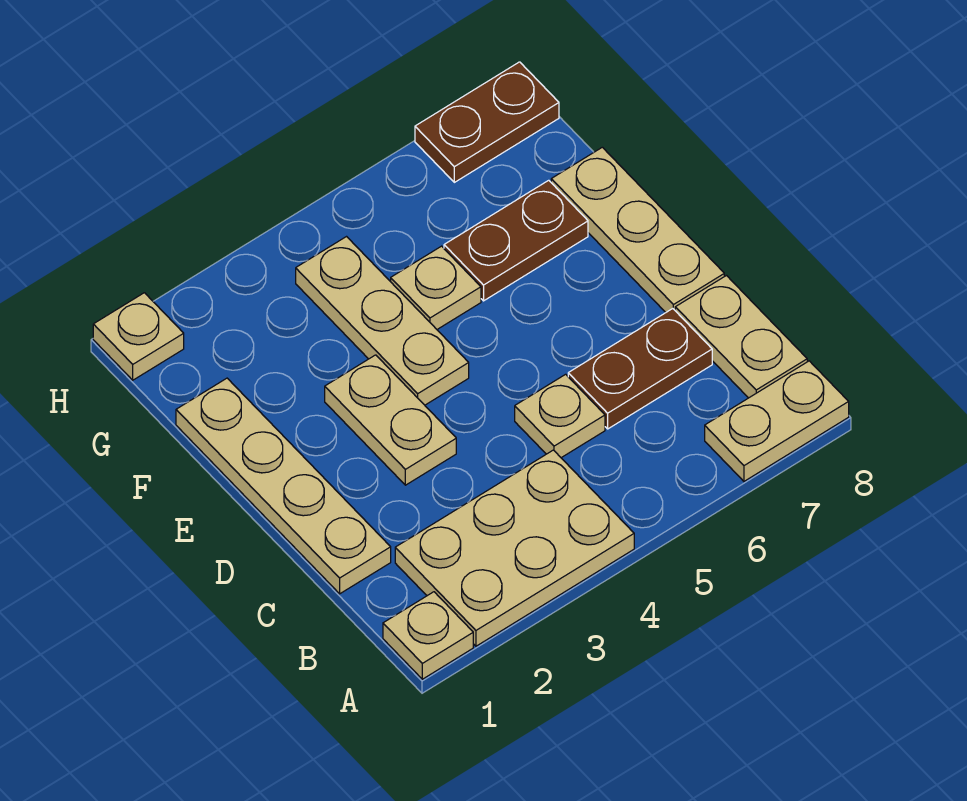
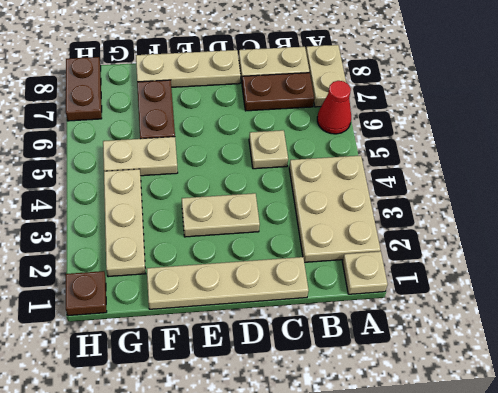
none -> red cone A6 level 1
brown plate C6:C7 level 1 -> brown plate B7:C7 level 1
tan plate E4:G4 level 1 -> tan plate G2:G4 level 1
tan plate F5 level 1 -> tan plate F5:G5 level 1
tan plate H1 level 1 -> brown plate H1 level 1

